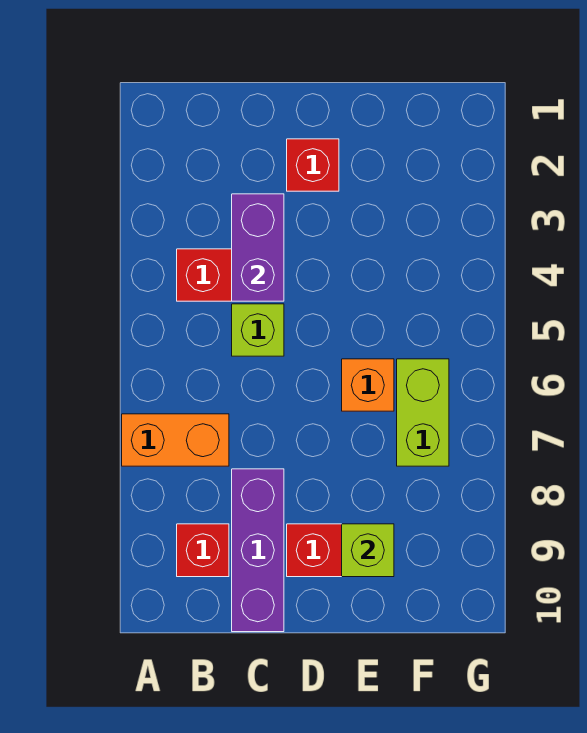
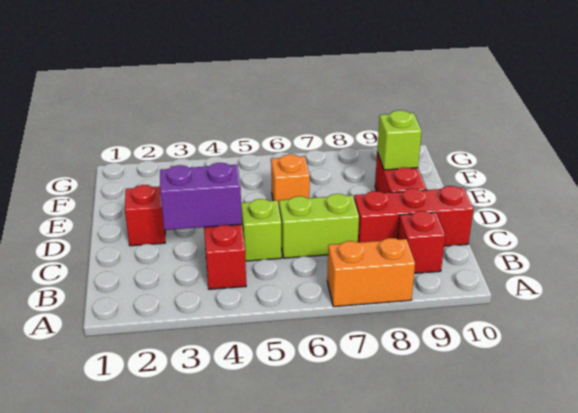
orange brick A7:B7 level 1 -> orange brick A7:A8 level 1
purple brick C8:C10 level 1 -> red brick C8:C10 level 1
lime brick F6:F7 level 1 -> lime brick C6:C7 level 1

